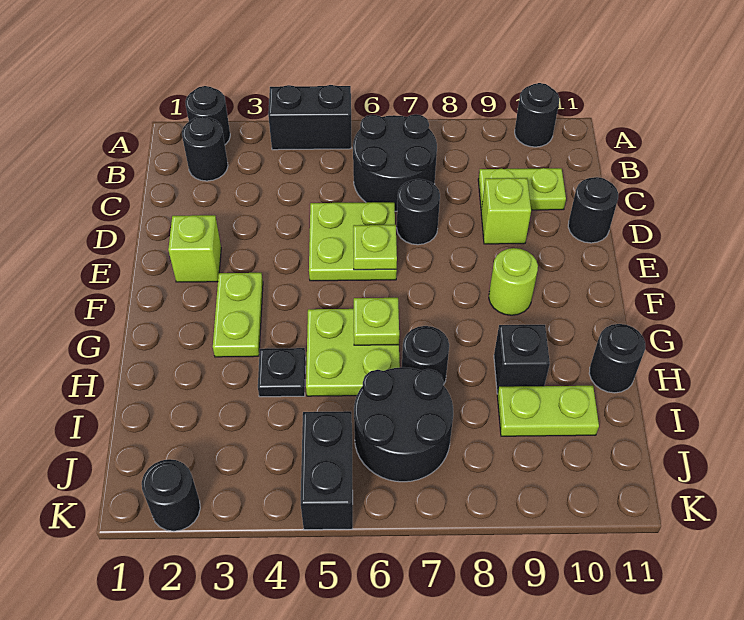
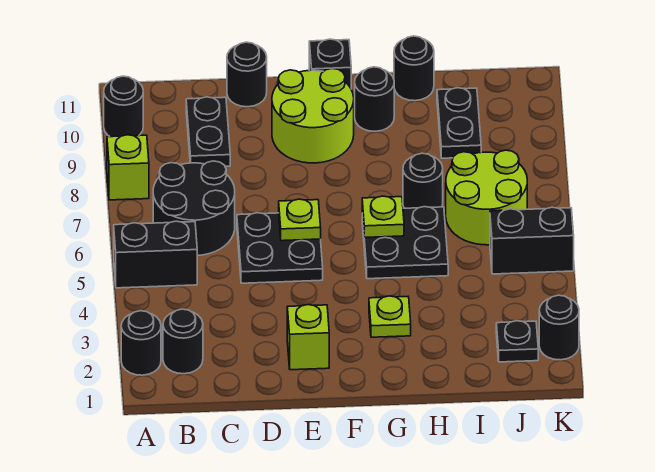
black brick A4:A5 level 1 -> black brick A5:B5 level 1
lime plate C9:C10 level 1 -> black plate C9:C10 level 1
lime plate D5:E6 level 1 -> black plate D5:E6 level 1
black round brick D7 level 1 -> black round brick G10 level 1
lime brick D9 level 1 -> lime brick A8 level 1
lime plate F3:G3 level 1 -> lime plate G3 level 1
lime round brick F9 level 1 -> lime round brick E9:F10 level 1
lime plate G5:H6 level 1 -> black plate G5:H6 level 1
black plate H4 level 1 -> black plate J2 level 1
black brick H9 level 1 -> black brick F11 level 1
black round brick I6:J7 level 1 -> lime round brick I6:J7 level 1
lime plate I9:I10 level 1 -> black plate I9:I10 level 1

